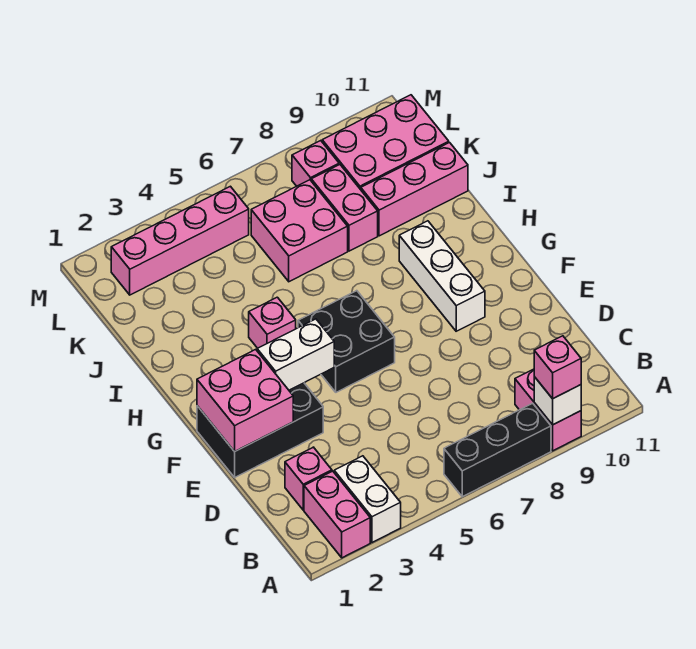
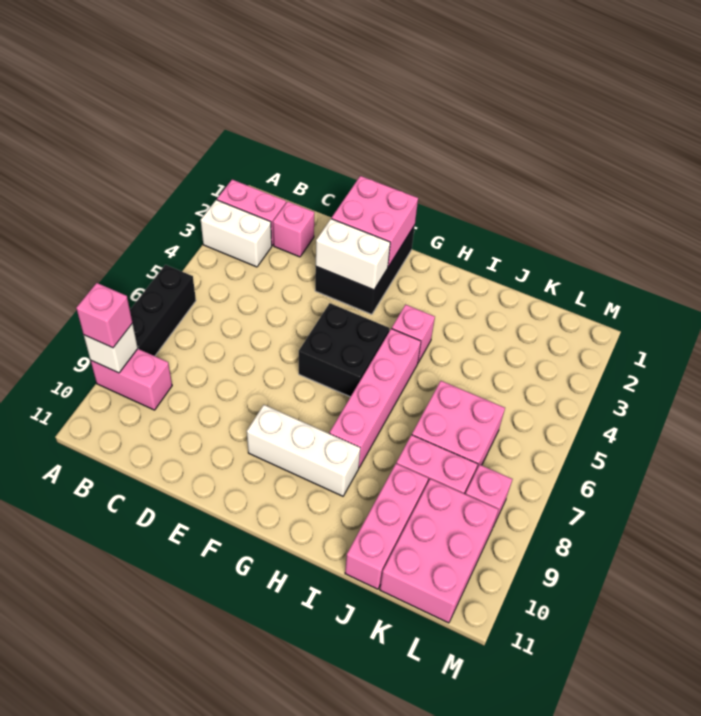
white brick F3:F4 level 2 -> white brick E3:F3 level 2
pink brick L2:L5 level 1 -> pink brick H5:H8 level 1

